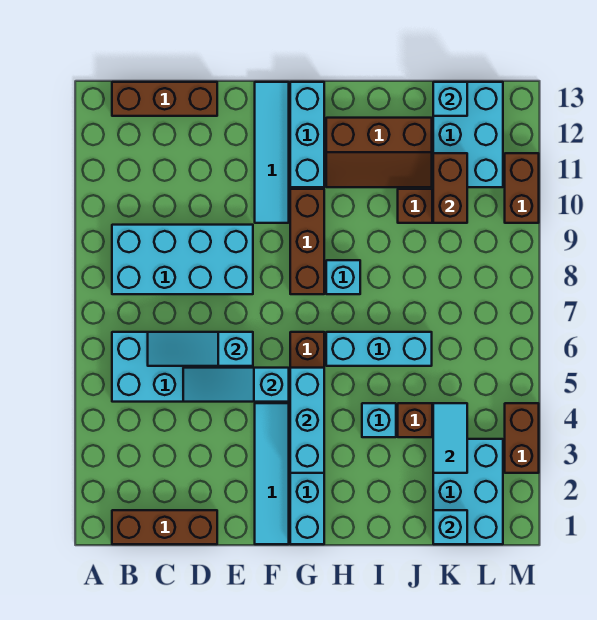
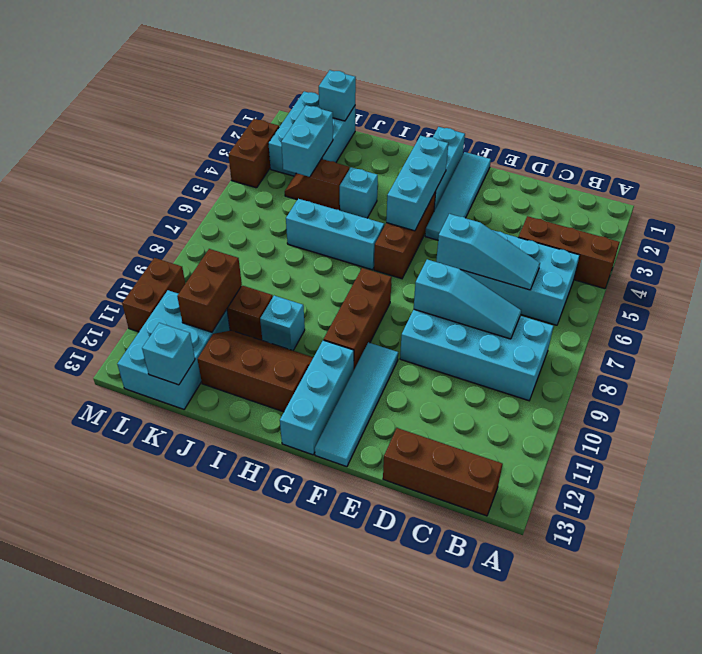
brown brick B1:D1 level 1 -> brown brick A4:C4 level 1
cyan slope D5:F5 level 2 top F -> cyan slope C8:E8 level 2 top E
cyan brick H8 level 1 -> cyan brick I10 level 1
cyan tile K3:K4 level 2 -> cyan brick K3:K4 level 2

